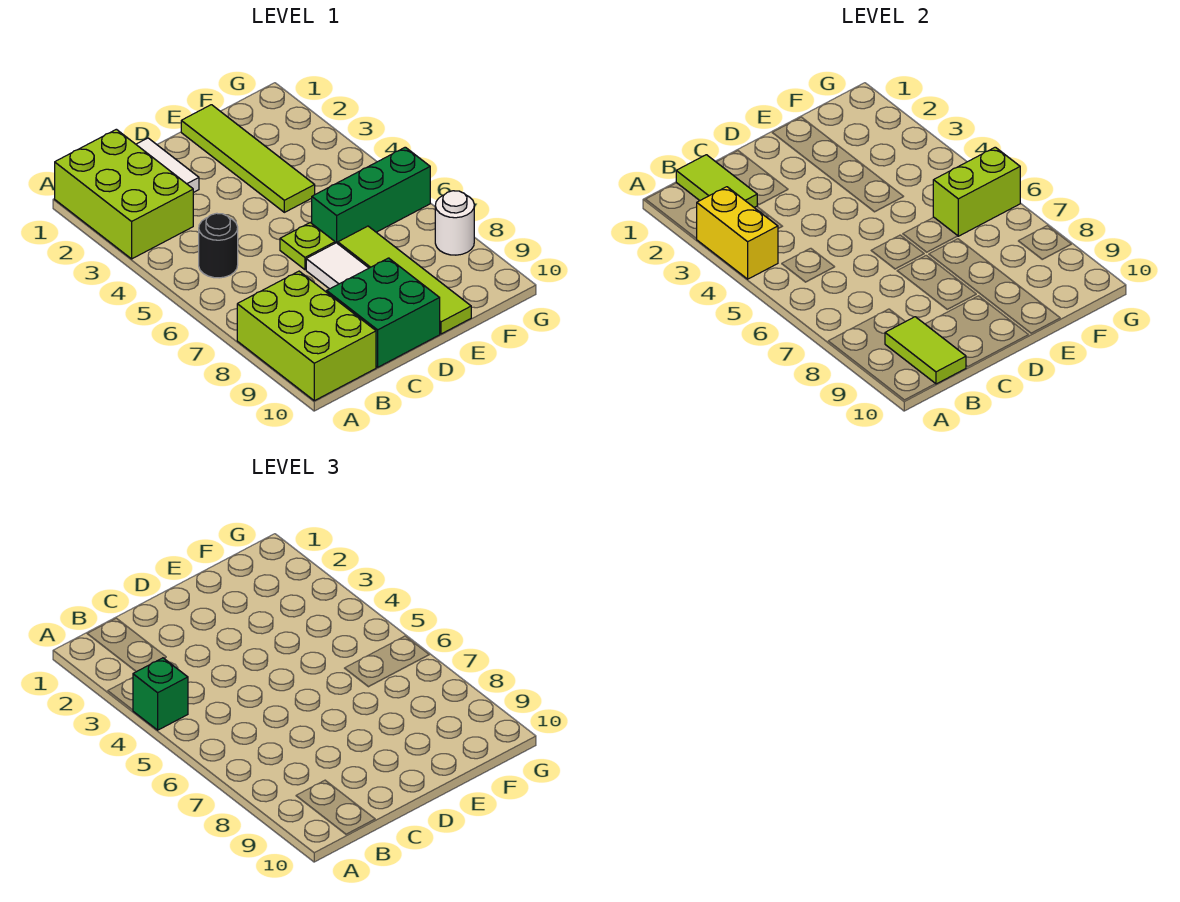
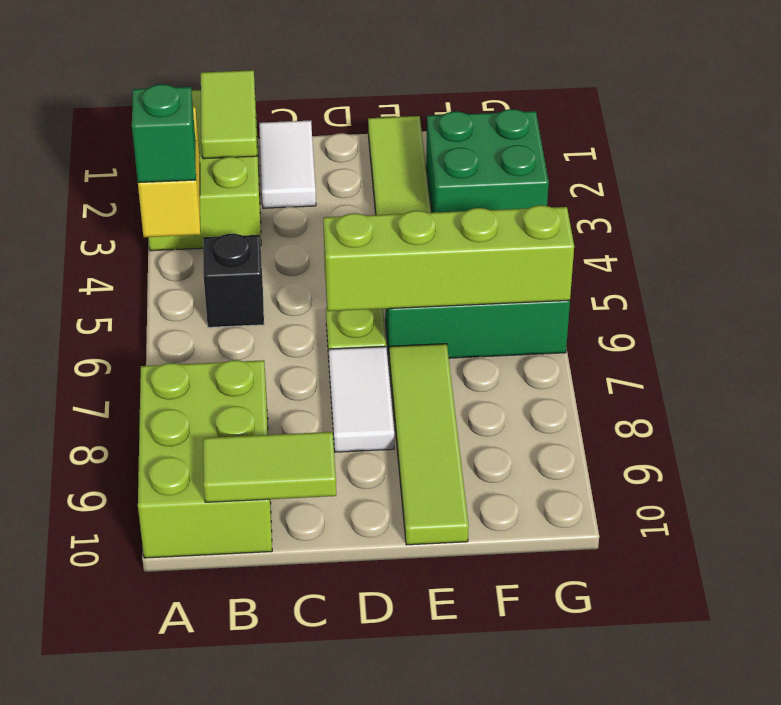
black round brick B5 level 1 -> black brick B5 level 1
lime tile B9:B10 level 2 -> lime tile B10:C10 level 2
green brick C9:D10 level 1 -> green brick F2:G3 level 1
lime brick F6:G6 level 2 -> lime brick D6:G6 level 2
white round brick G8 level 1 -> none

